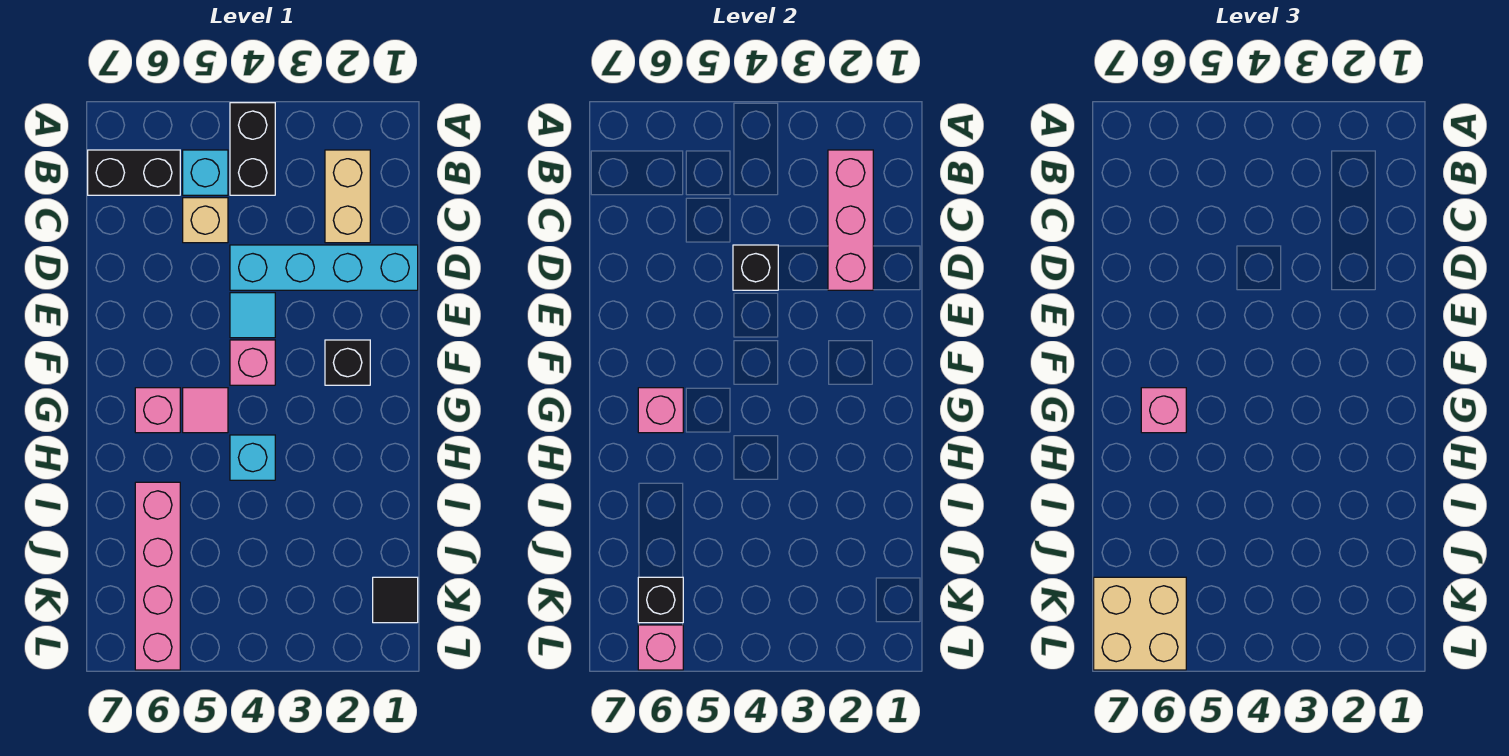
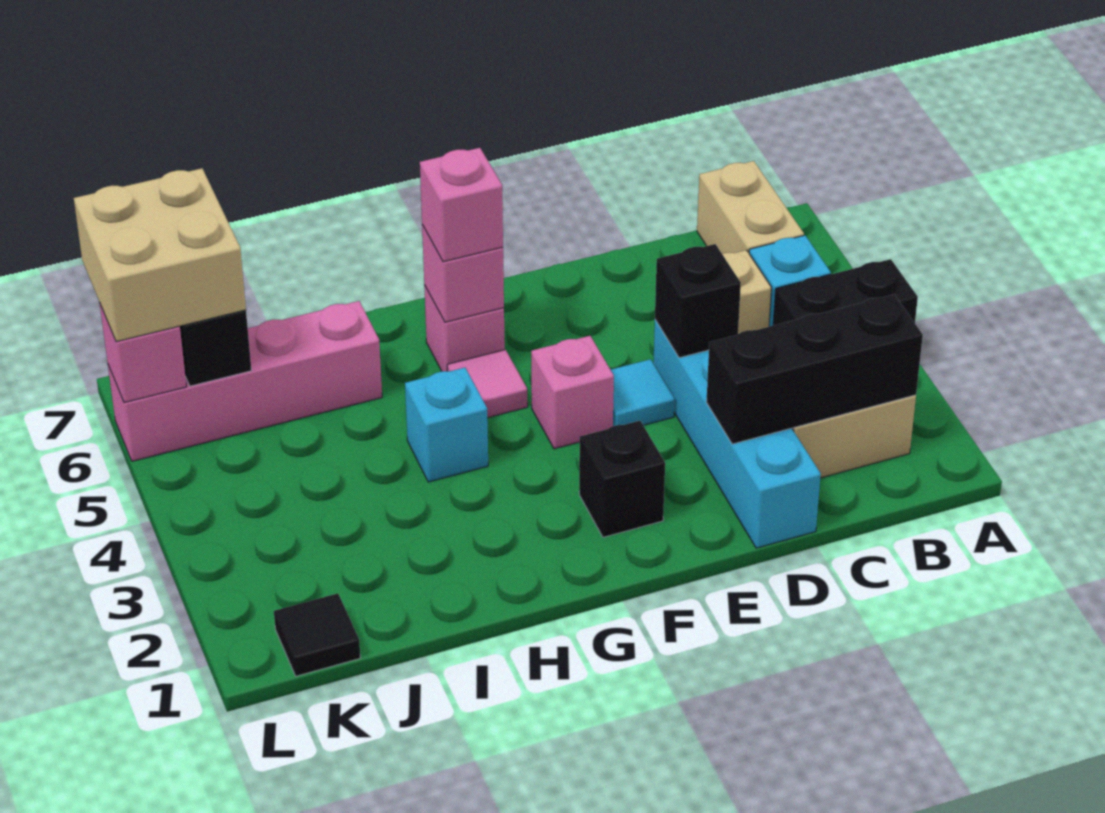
pink brick B2:D2 level 2 -> black brick B2:D2 level 2
black brick B6:B7 level 1 -> tan brick B6:B7 level 1

